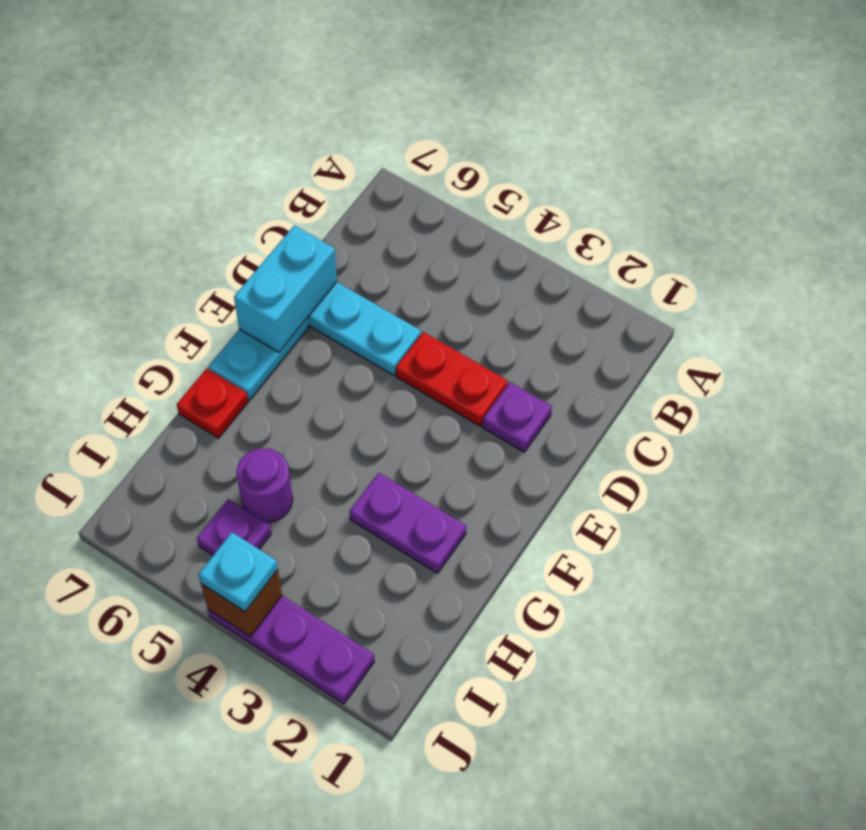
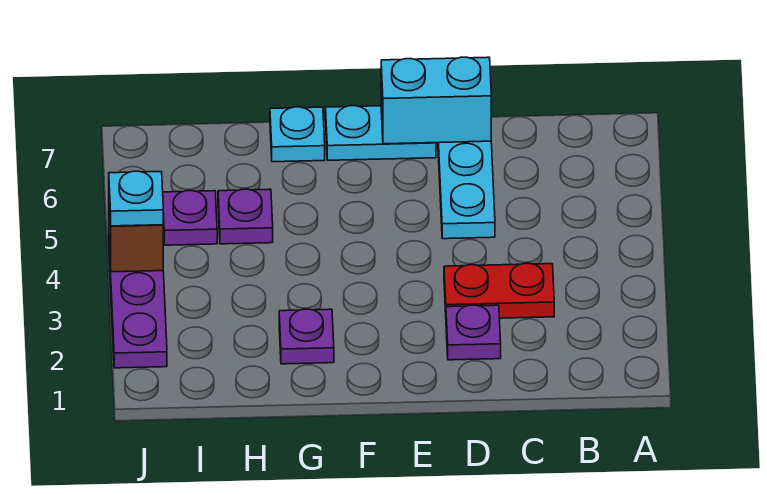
red plate D3:D4 level 1 -> red plate C3:D3 level 1
purple plate G2:G3 level 1 -> purple plate G2 level 1
red plate G7 level 1 -> cyan plate G7 level 1
purple round brick H5 level 1 -> purple plate H5 level 1

